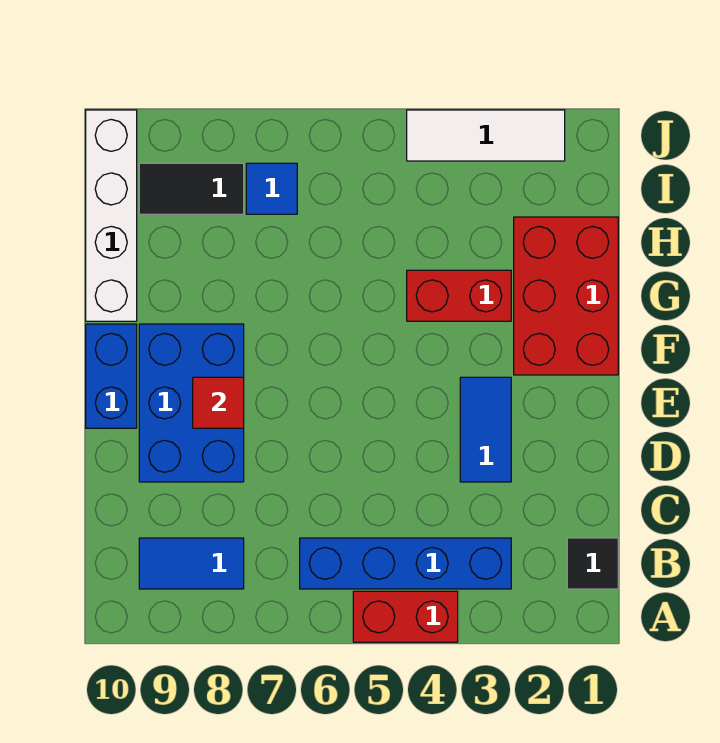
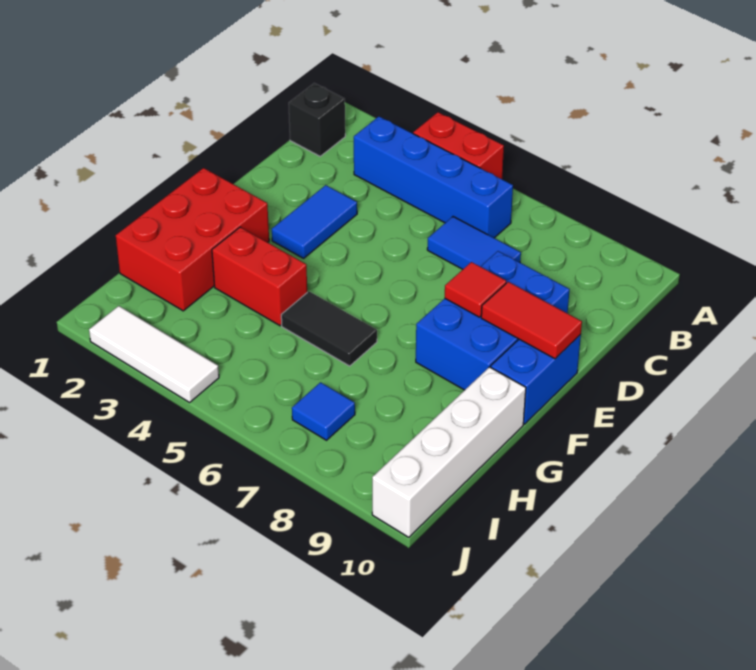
black tile B1 level 1 -> black brick B1 level 1
blue tile B8:B9 level 1 -> blue tile C6:C7 level 1
none -> red tile E9:E10 level 2
black tile I8:I9 level 1 -> black tile G5:G6 level 1

